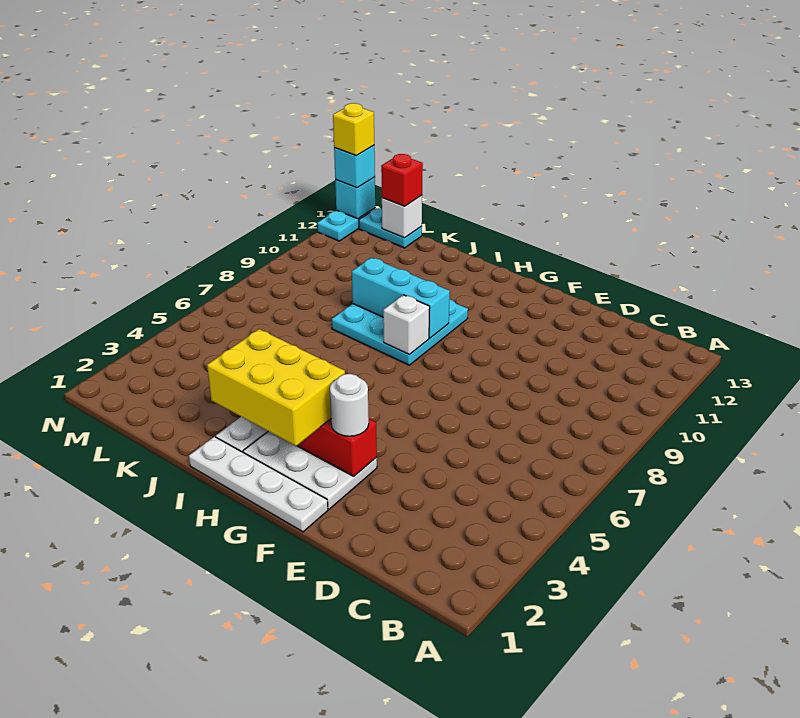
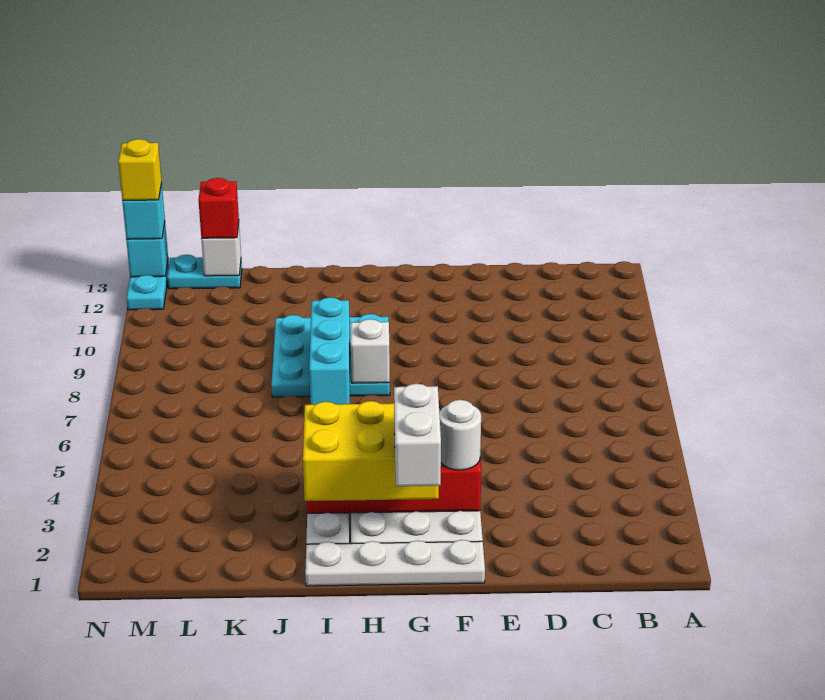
none -> white brick G1:G2 level 4
cyan brick H9:J9 level 2 -> cyan brick I7:I9 level 2

